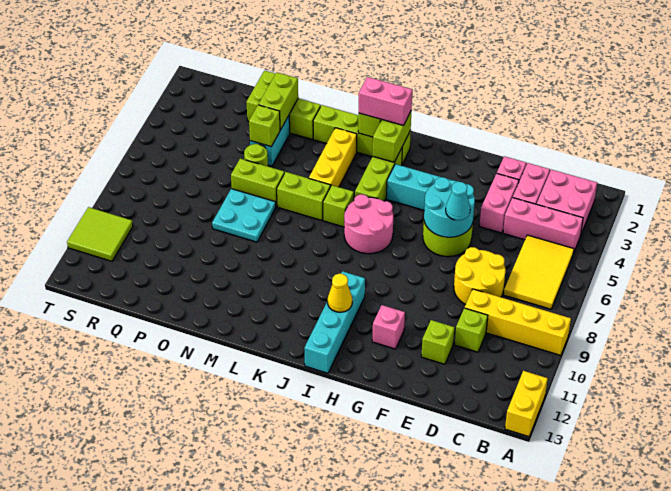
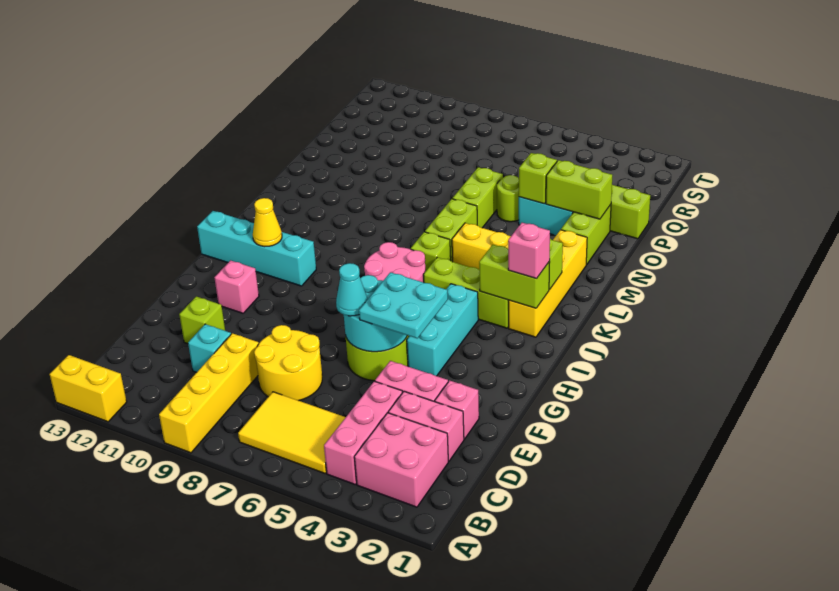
lime brick D10 level 1 -> cyan brick D10 level 1
lime brick J2:M2 level 1 -> yellow brick J2:M2 level 1
pink brick J2:K2 level 3 -> pink brick J2 level 3
cyan plate N7:O8 level 1 -> cyan plate F4:G5 level 3
lime tile S10:T11 level 1 -> none

